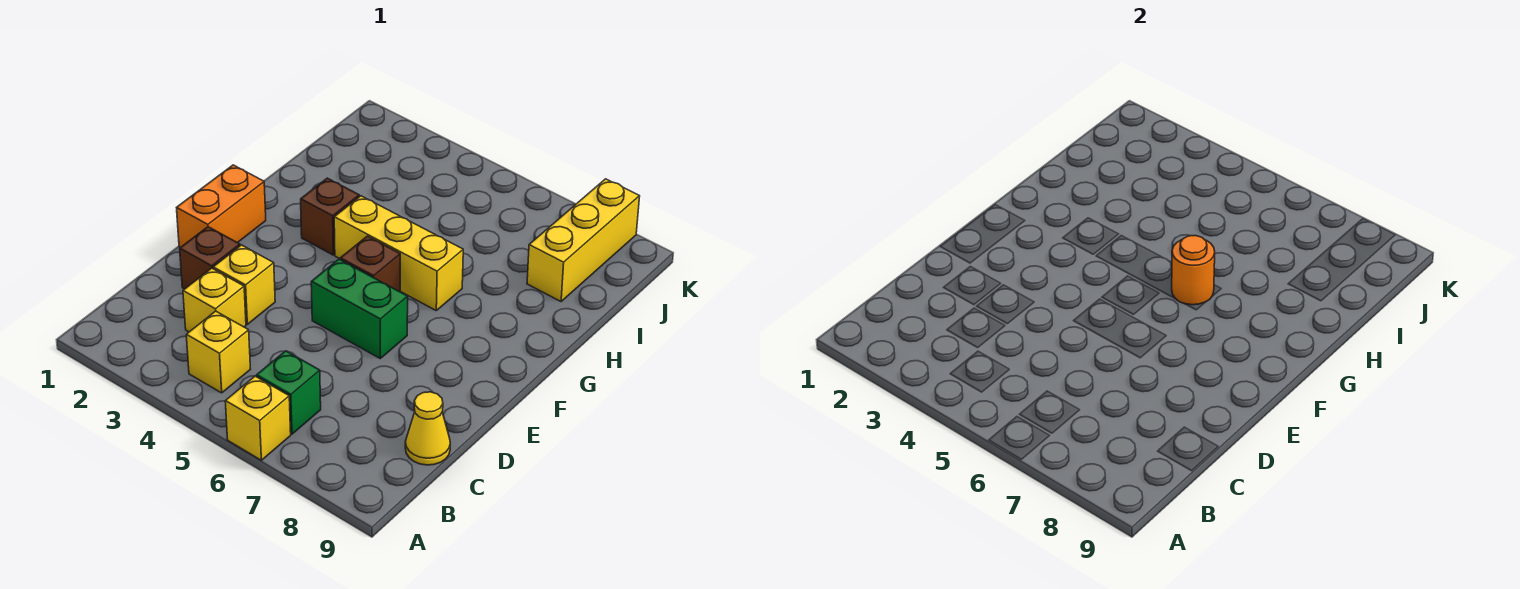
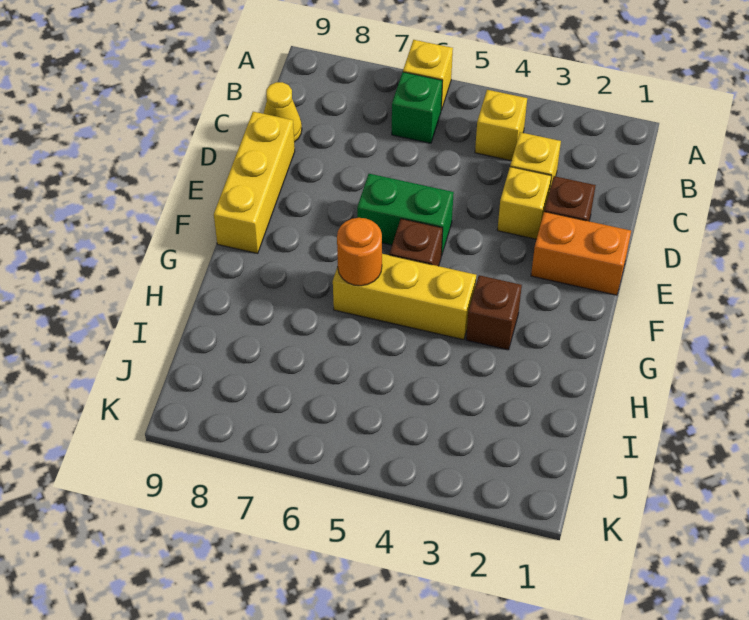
orange brick E1:F1 level 1 -> orange brick E1:E2 level 1
yellow brick I8:K8 level 1 -> yellow brick D9:F9 level 1

